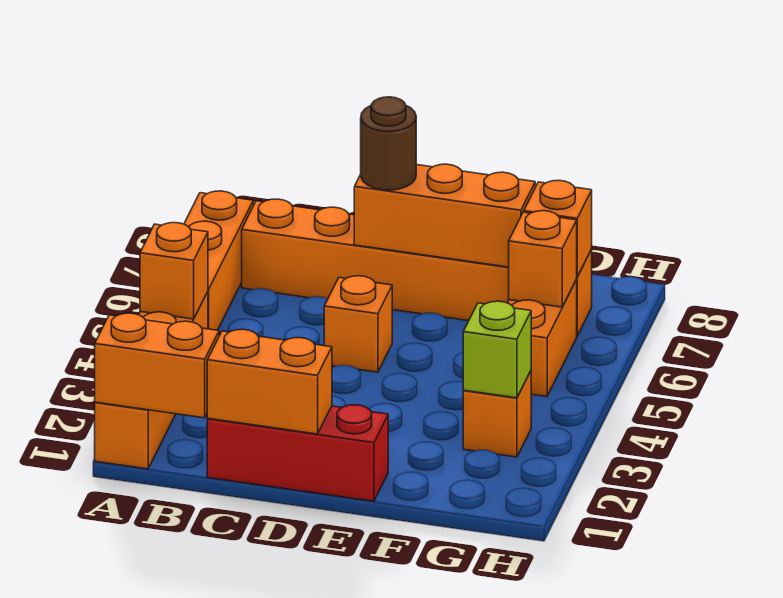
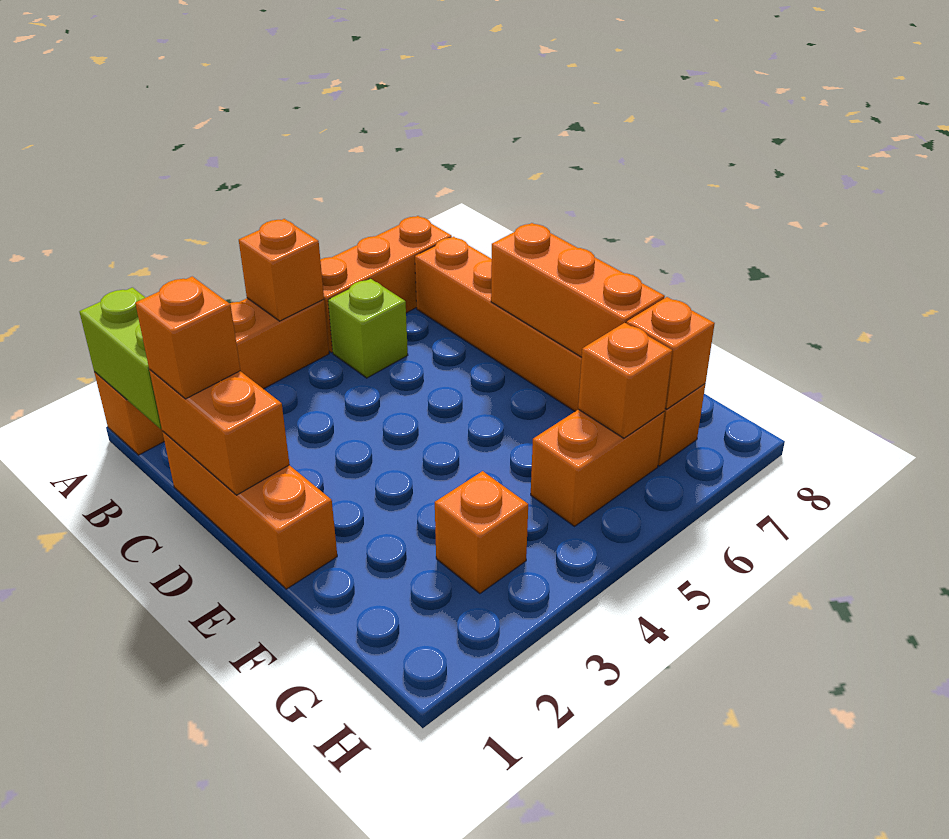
orange brick A1:B1 level 2 -> lime brick A1:B1 level 2
red brick C1:E1 level 1 -> orange brick C1:E1 level 1
orange brick D5 level 1 -> orange brick C1 level 3
brown round brick D7 level 3 -> none
lime brick G3 level 2 -> lime brick B5 level 1

